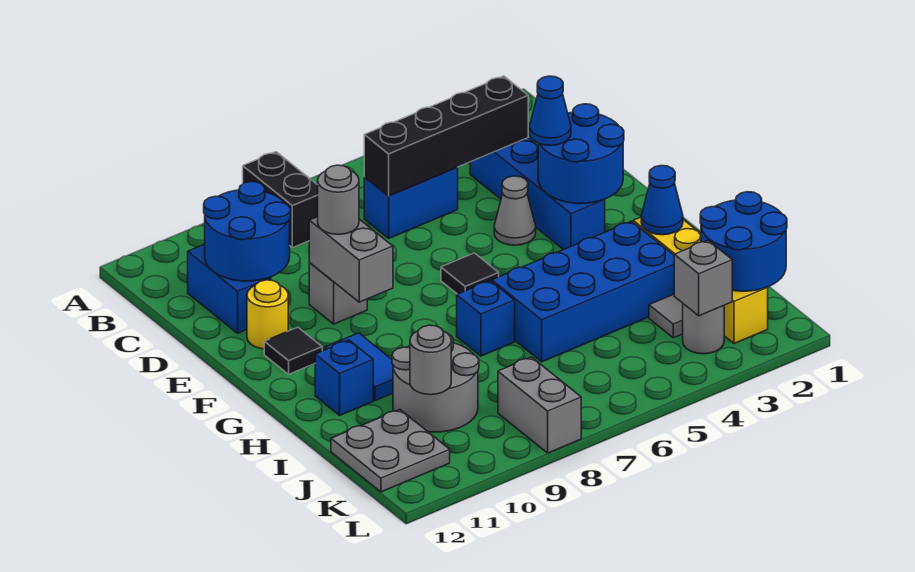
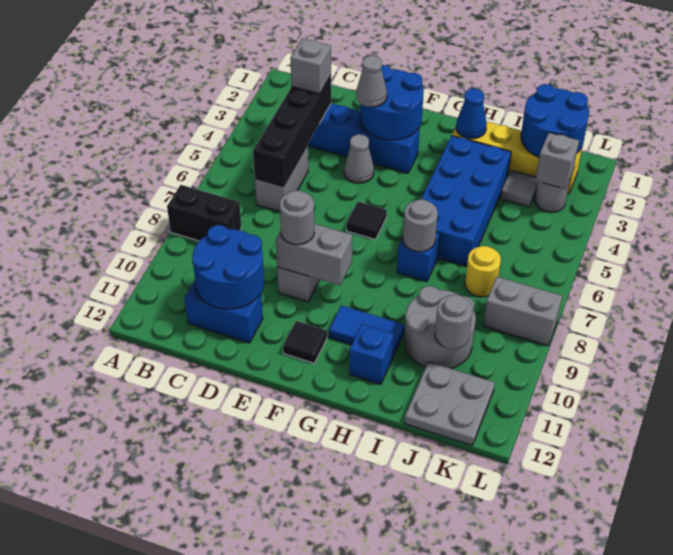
none -> grey brick C3 level 3
blue brick C5:C6 level 1 -> grey brick C5:C6 level 1
blue cone E3 level 3 -> grey cone E3 level 3
yellow round brick E11 level 1 -> yellow round brick J7 level 1
none -> grey round brick H7 level 2

